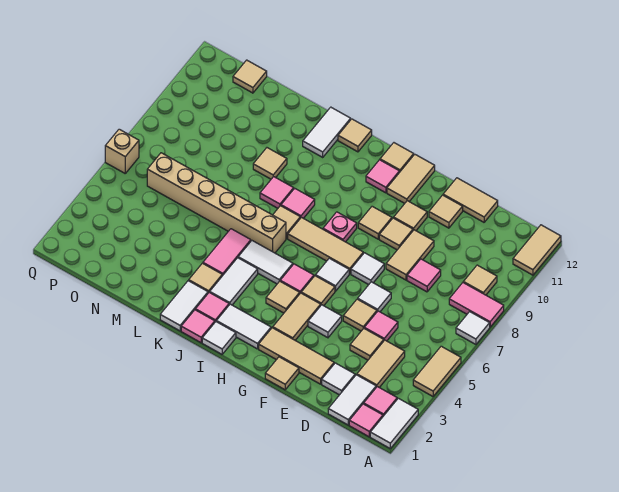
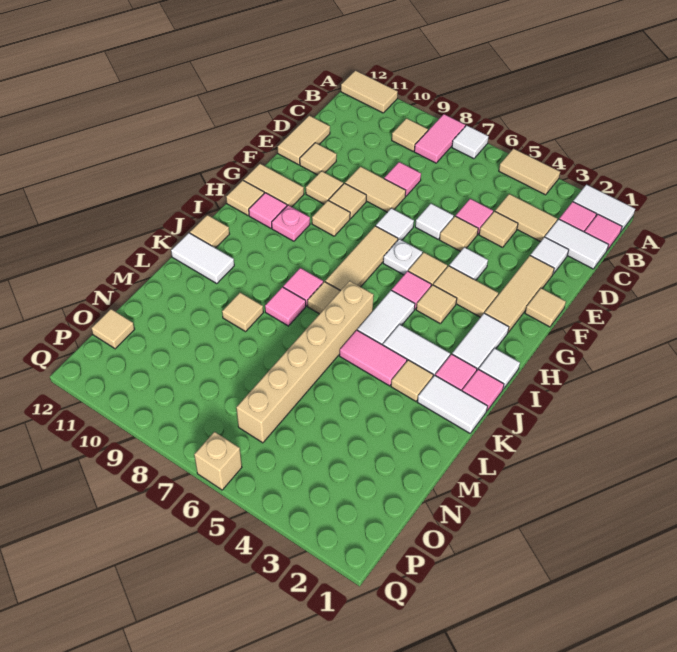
white tile G6 level 1 -> white plate G6 level 1
pink plate H8 level 1 -> pink plate H10 level 1

